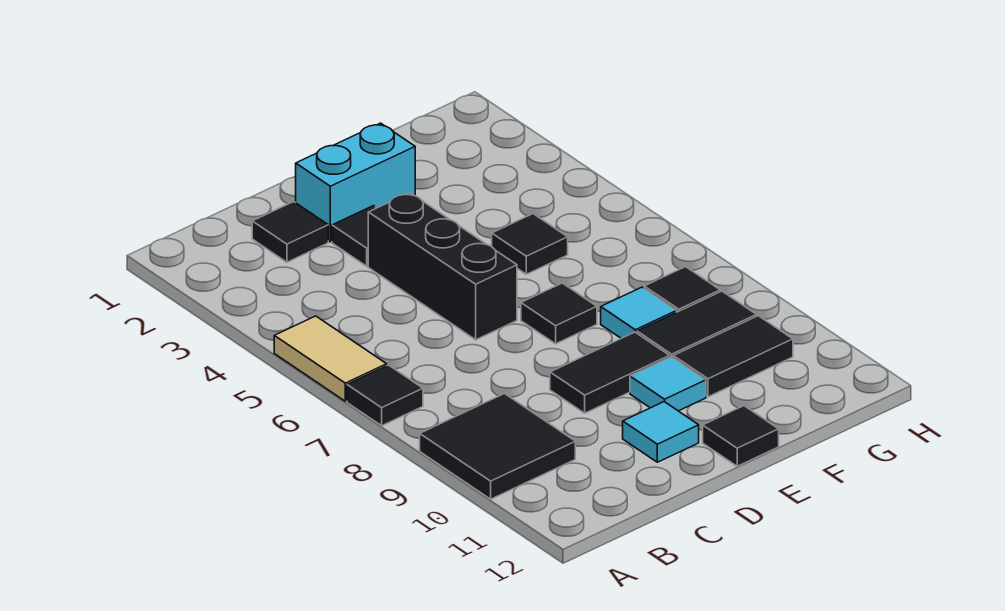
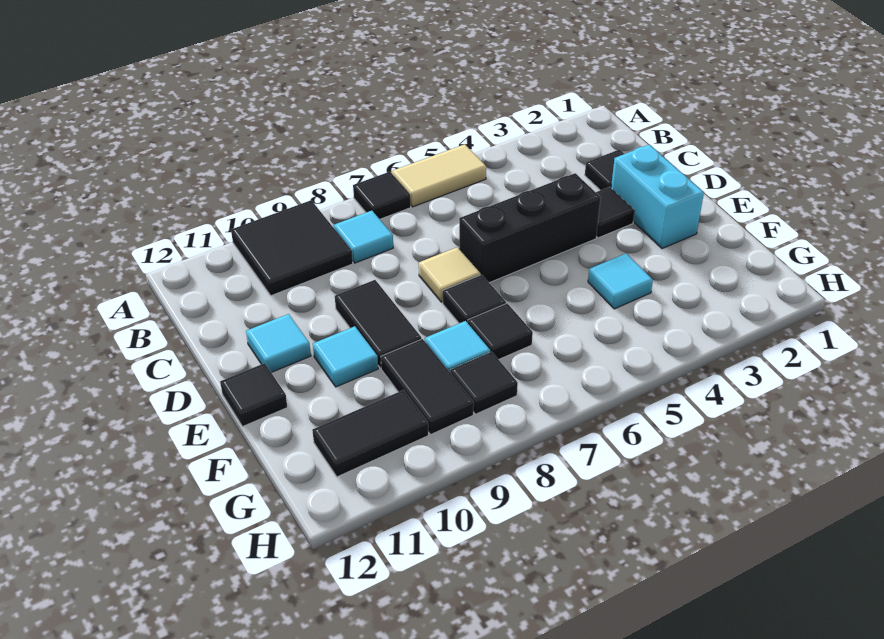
none -> cyan tile B8 level 1
none -> tan tile D7 level 1
none -> cyan tile F4 level 1
black tile F5 level 1 -> black tile F7 level 1
black tile F10:G10 level 1 -> black tile G10:G11 level 1

